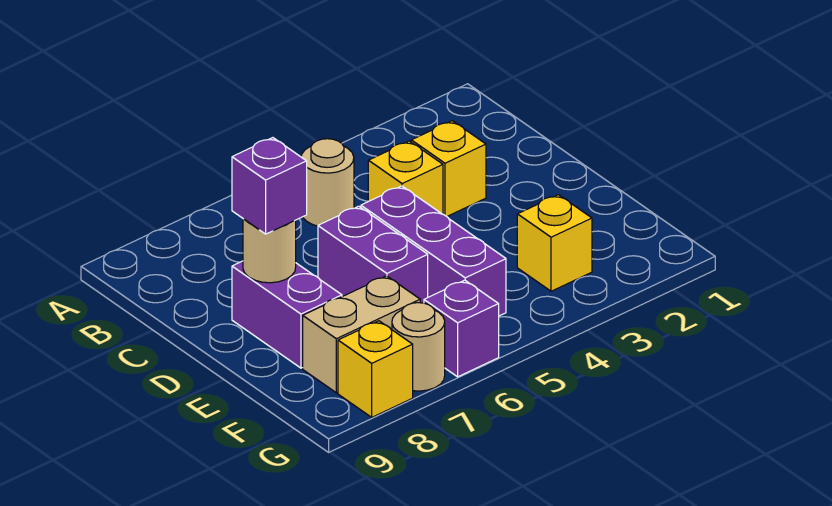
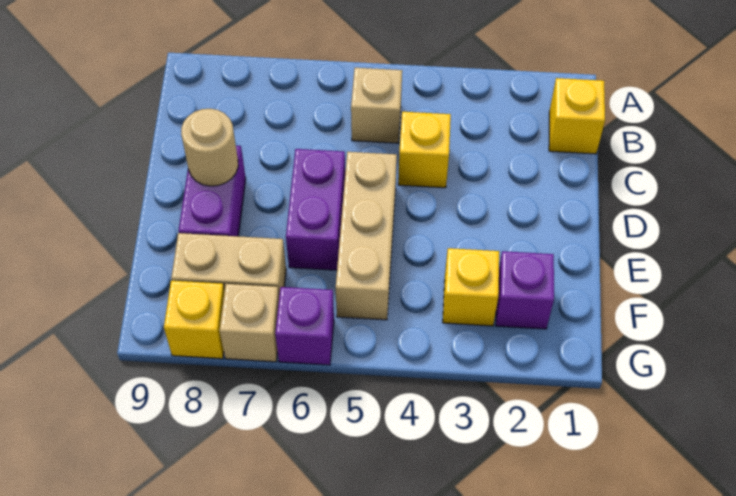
tan round brick B5 level 1 -> tan brick B5 level 1
yellow brick C3 level 1 -> yellow brick B1 level 1
purple brick D5:F5 level 1 -> tan brick D5:F5 level 1
purple brick D8 level 3 -> purple brick F2 level 1
tan round brick G7 level 1 -> tan brick G7 level 1

